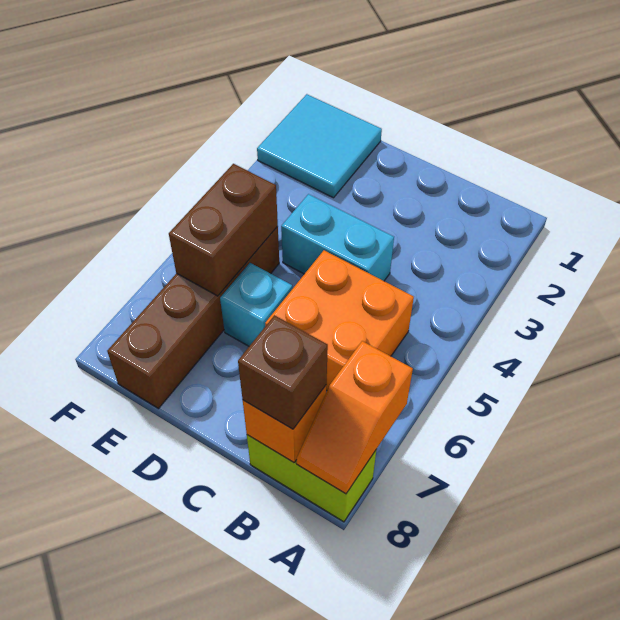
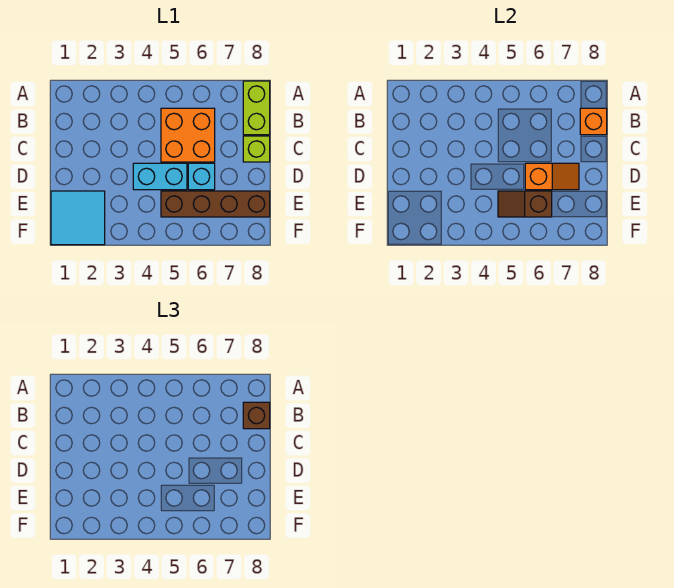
orange slope A7:A8 level 2 top 7 -> orange slope D6:D7 level 2 top 6
cyan brick C4:D4 level 1 -> cyan brick D4:D5 level 1
none -> lime brick C8 level 1
brown brick E5:E6 level 2 -> brown slope E5:E6 level 2 top 6

